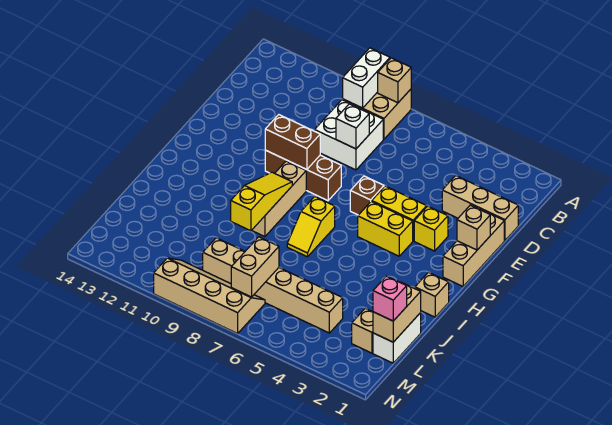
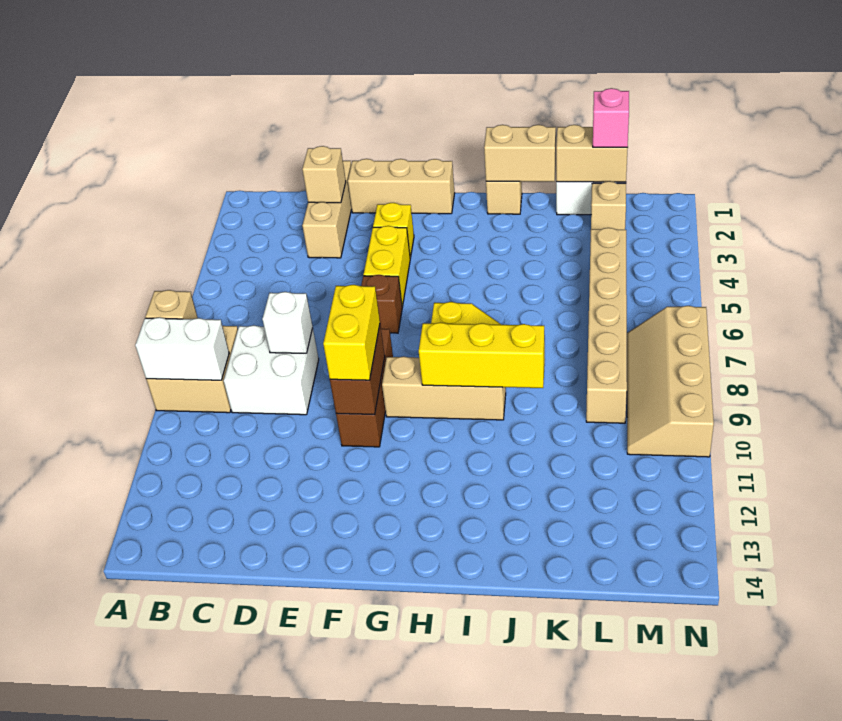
tan brick F1 level 2 -> tan brick D2 level 2
yellow brick G4:G5 level 1 -> yellow brick F9:F10 level 3
yellow slope H9:J9 level 2 top J -> yellow brick H9:J9 level 2
tan brick L7:M7 level 2 -> tan brick I1:J1 level 2

